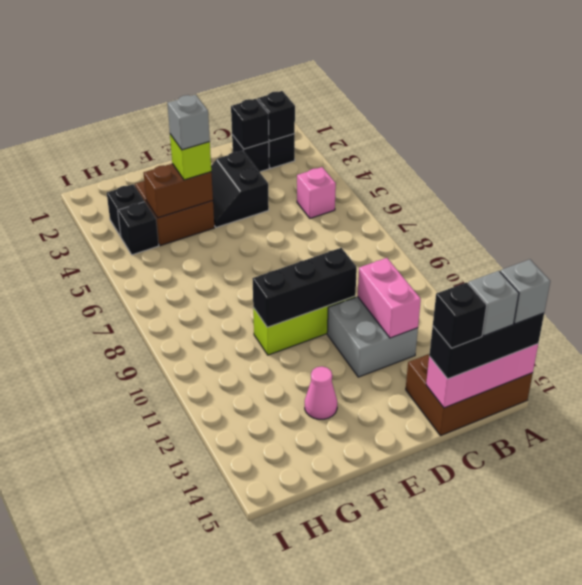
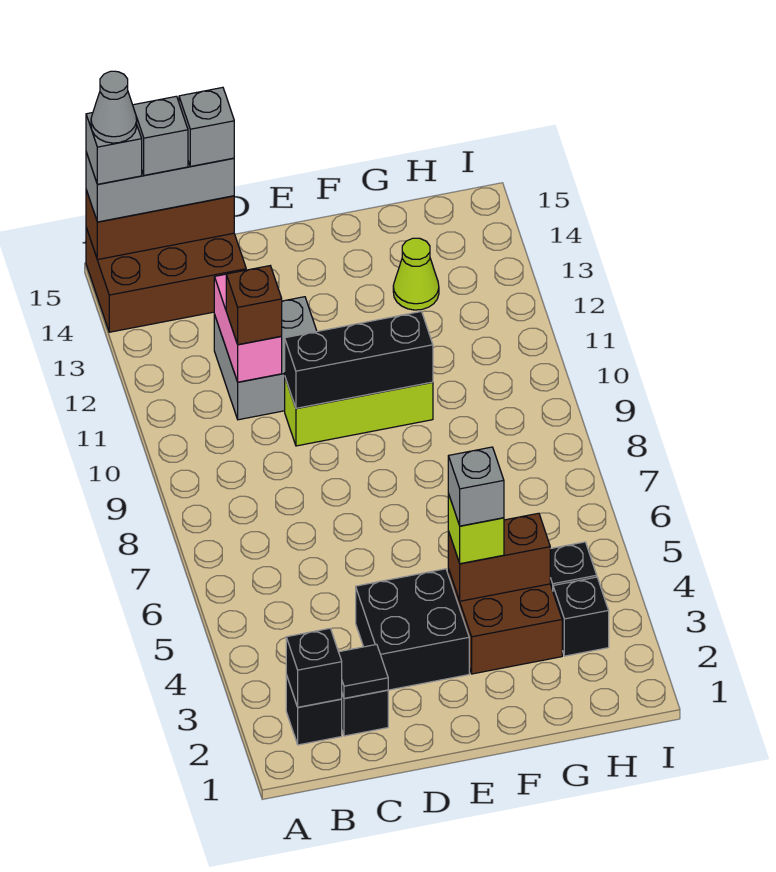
pink brick A15:C15 level 2 -> brown brick A15:C15 level 2
black brick A15:C15 level 3 -> grey brick A15:C15 level 3
none -> grey cone A15 level 5
pink brick B5 level 1 -> none
black brick C2 level 2 -> black tile C2 level 2
none -> brown brick C11 level 3
black brick C15 level 4 -> grey brick C15 level 4
black slope D3:E4 level 1 top D -> black brick D3:E4 level 1
pink cone F13 level 1 -> none
none -> lime cone G13 level 1

